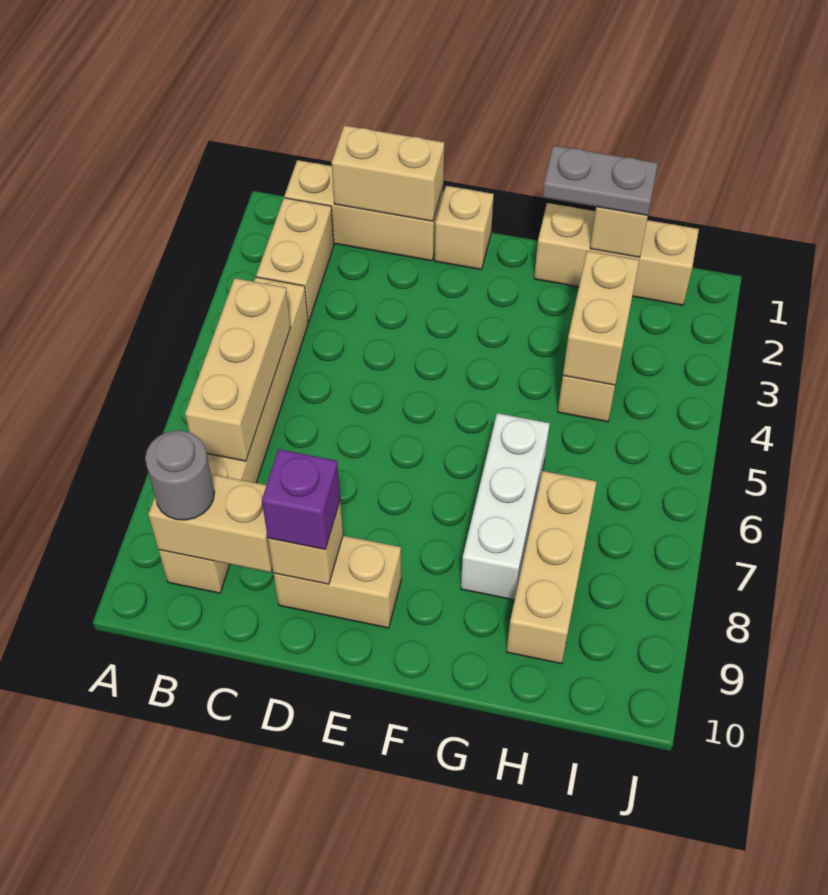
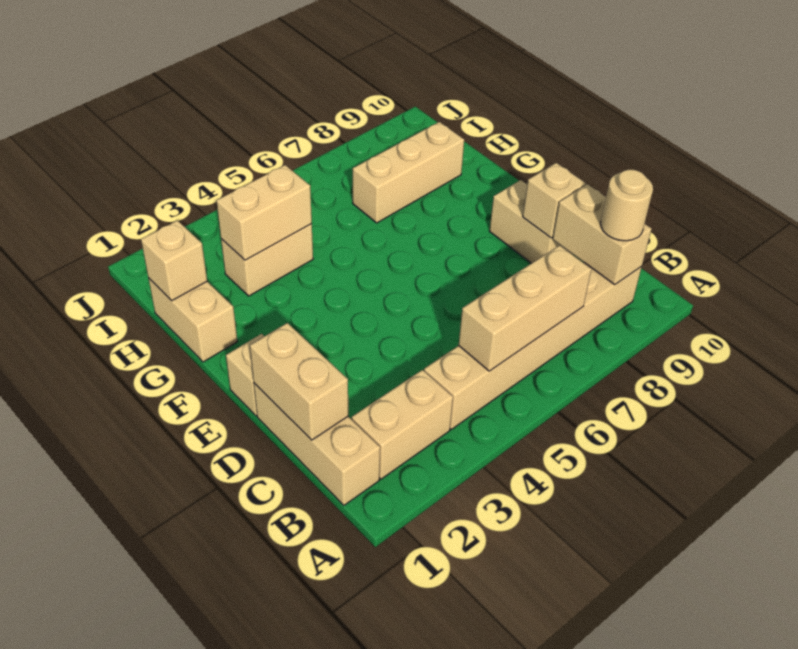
grey round brick B9 level 3 -> tan round brick B9 level 3
purple brick D9 level 3 -> none
tan brick G1:I1 level 1 -> tan brick G1:H1 level 1
grey plate G1:H1 level 3 -> none
white brick G6:G8 level 1 -> none

